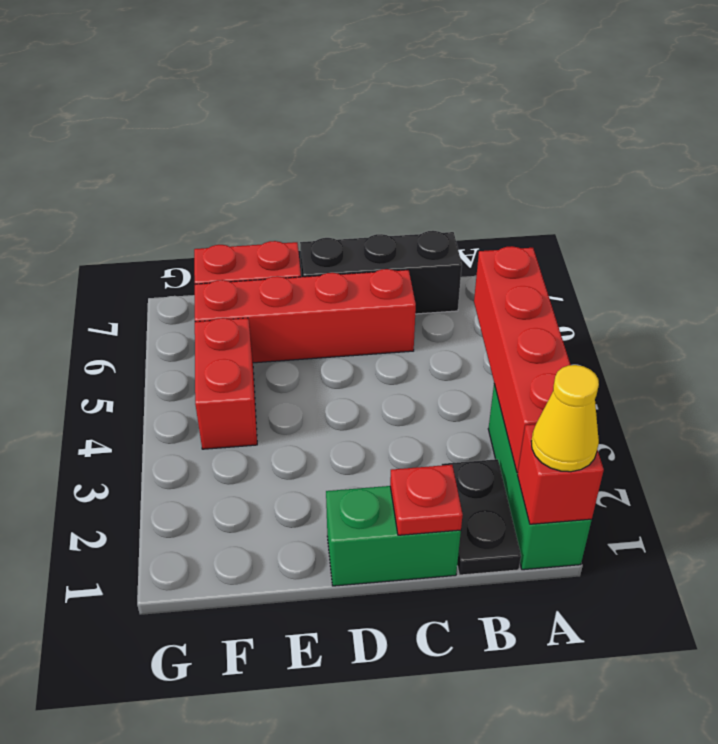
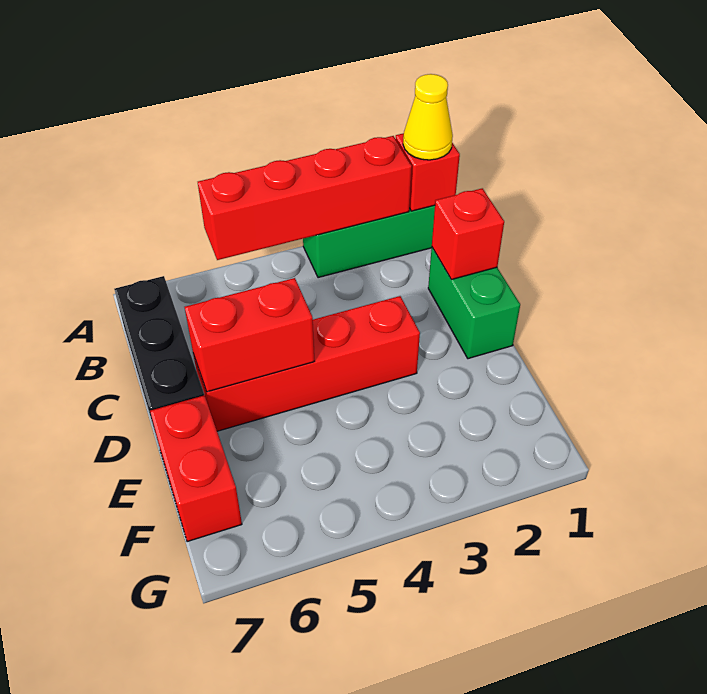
black plate B1:B2 level 1 -> none
red plate C1 level 2 -> red brick C1 level 2
red brick C6:F6 level 1 -> red brick D3:D6 level 1
red brick F4:F5 level 1 -> red brick D5:D6 level 2

